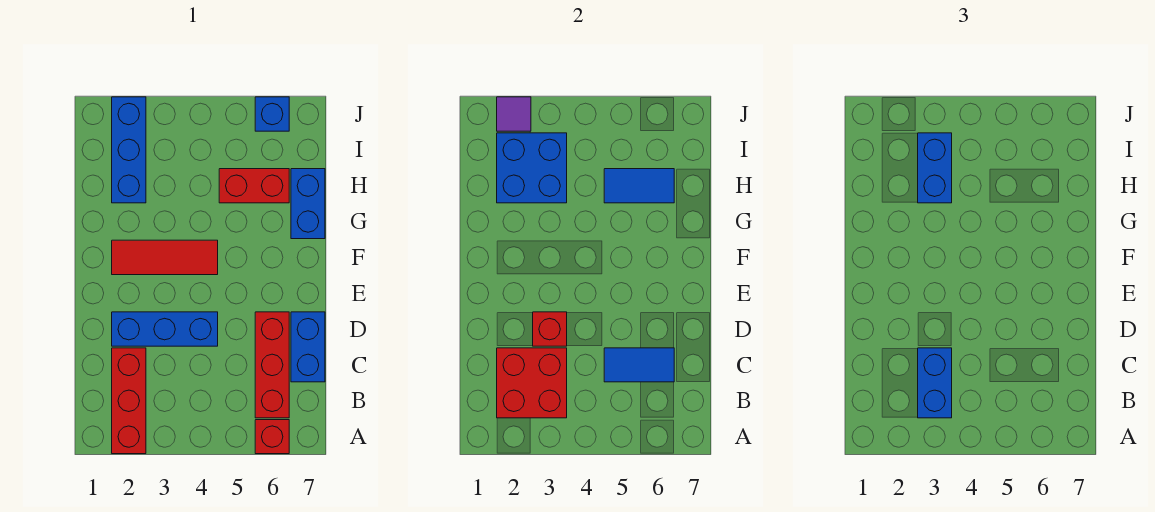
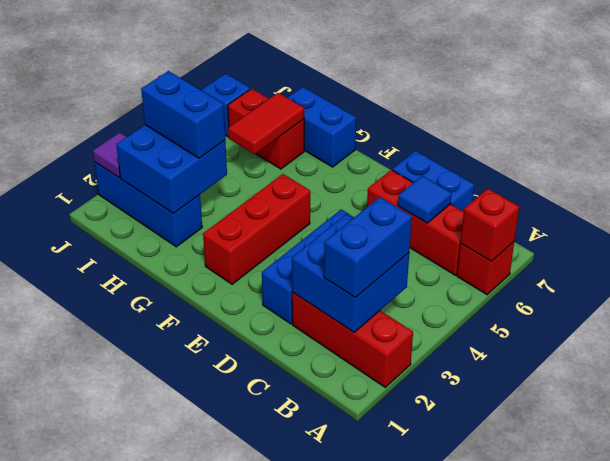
red brick B2:C3 level 2 -> blue brick B2:C3 level 2
blue brick B3:C3 level 3 -> blue brick B2:B3 level 3
blue tile C5:C6 level 2 -> blue tile C6 level 2
red brick D3 level 2 -> red brick A6 level 2
red tile F2:F4 level 1 -> red brick F2:F4 level 1
red brick H5:H6 level 1 -> red brick H6:I6 level 1
blue tile H5:H6 level 2 -> red tile H5:H6 level 2

